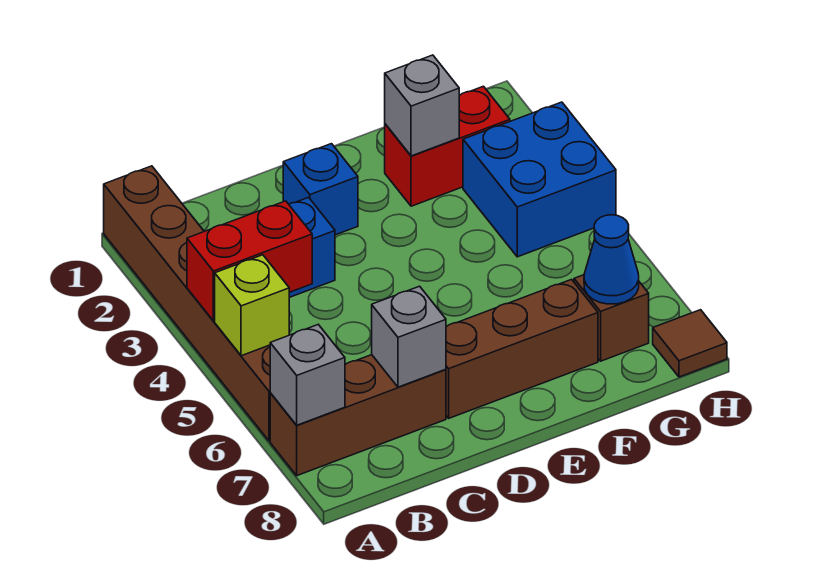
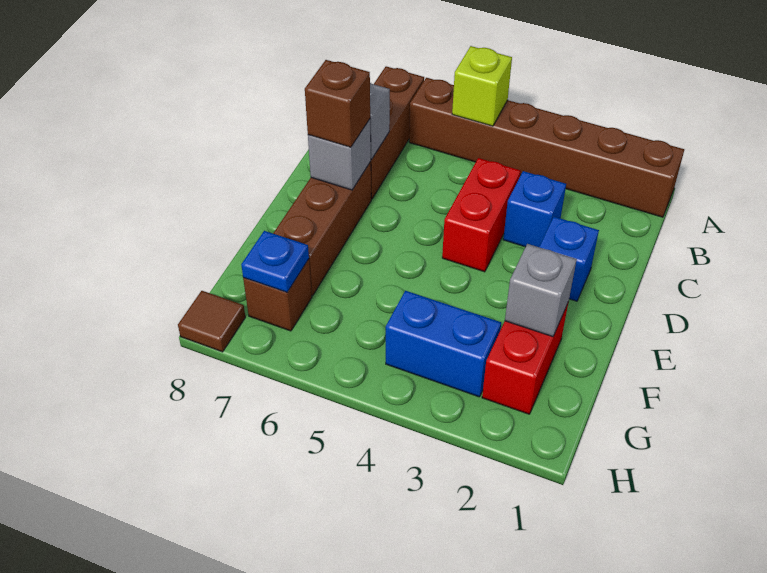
red brick A4:B4 level 2 -> red brick C4:D4 level 1
grey brick A7 level 2 -> grey brick D7 level 2
none -> brown brick D7 level 3
blue brick G3:H4 level 1 -> blue brick G3:G4 level 1
blue cone G7 level 2 -> blue plate G7 level 2

